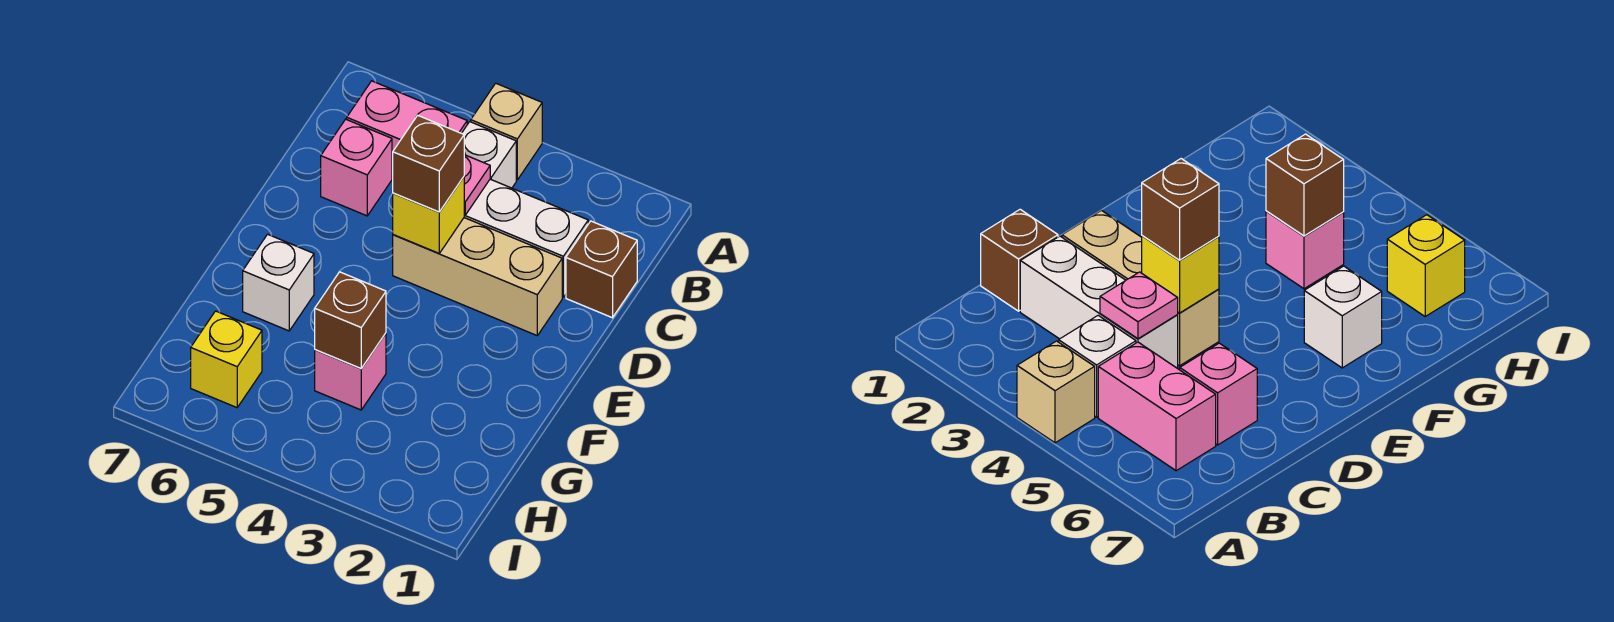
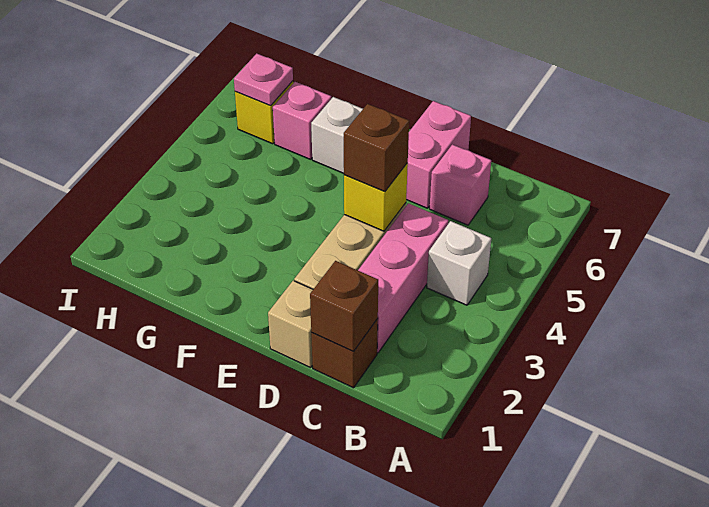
tan brick A4 level 1 -> tan brick D1 level 1
pink brick B5:B6 level 1 -> pink brick D6:D7 level 1
white brick C2:C4 level 1 -> pink brick C2:C4 level 1
pink plate C4 level 2 -> pink plate H6 level 2
pink brick G4 level 1 -> pink brick G6 level 1
brown brick G4 level 2 -> brown brick C1 level 2

